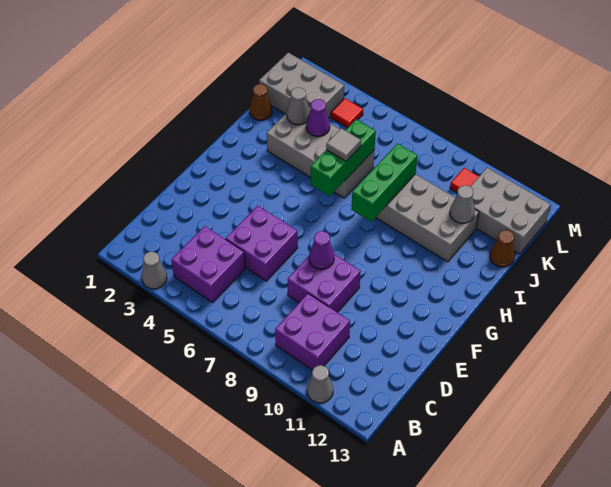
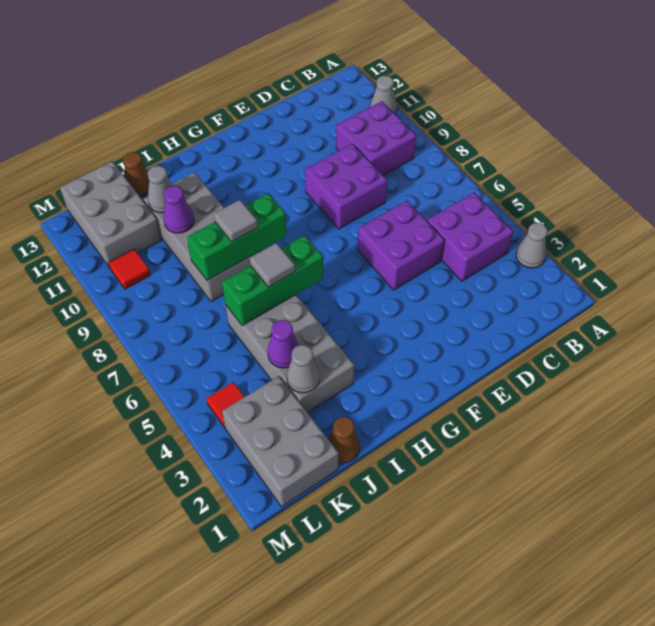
purple cone E8 level 2 -> purple cone J10 level 2
none -> grey tile I8 level 3

